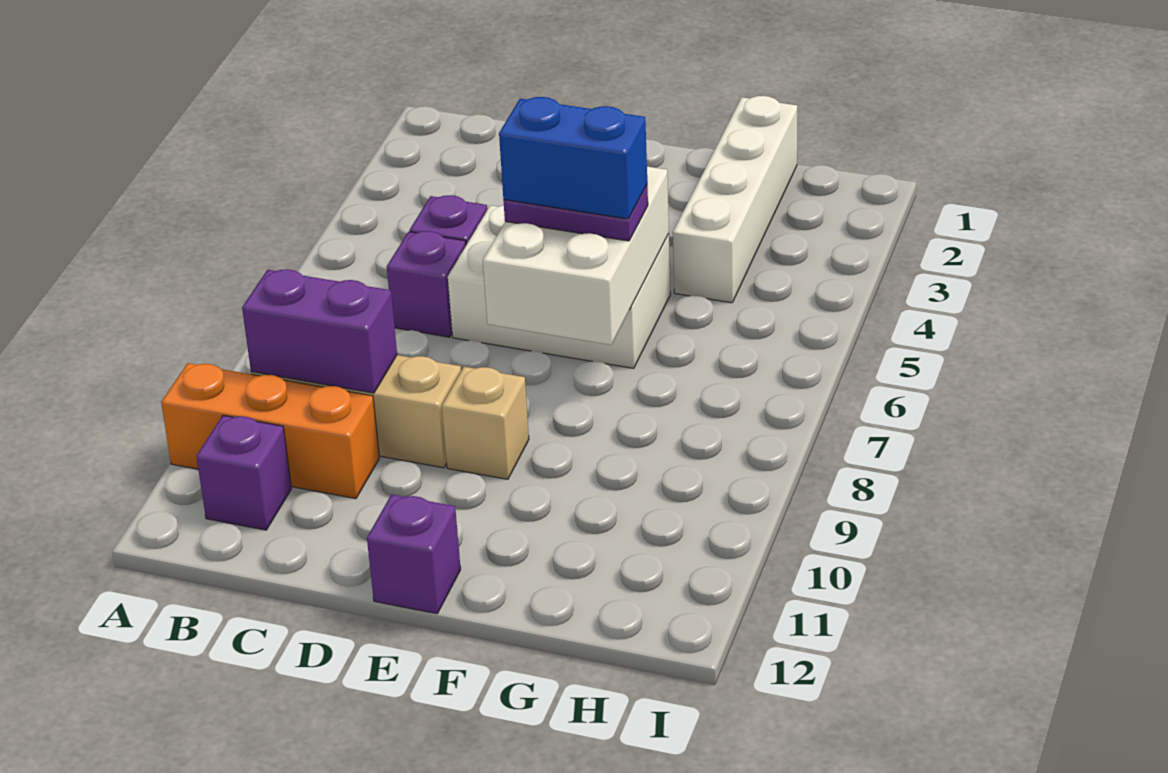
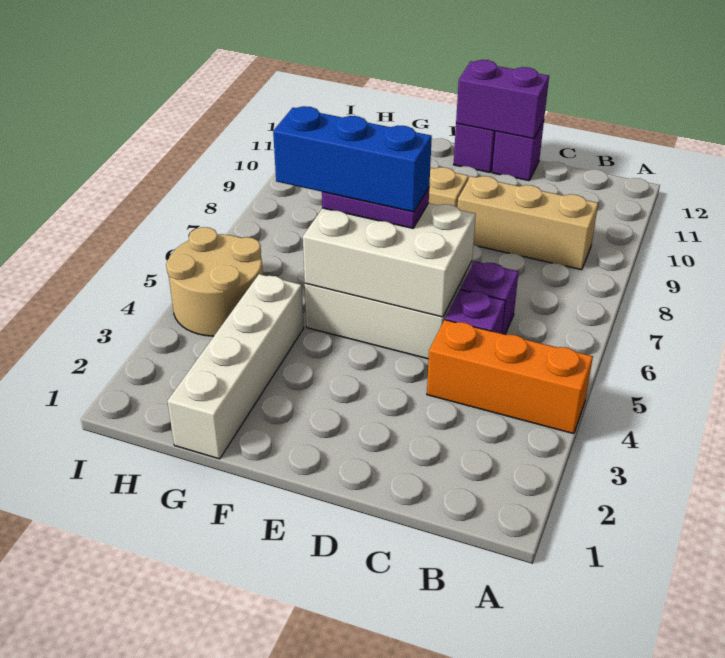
orange brick A10:C10 level 1 -> orange brick A4:C4 level 1
purple brick B9:C9 level 2 -> purple brick D12:E12 level 2
purple brick B11 level 1 -> purple brick D12 level 1
white brick E5:F7 level 2 -> white brick D5:F6 level 2
blue brick E6:F6 level 4 -> blue brick E6:G6 level 4
none -> tan round brick H4:I5 level 1

